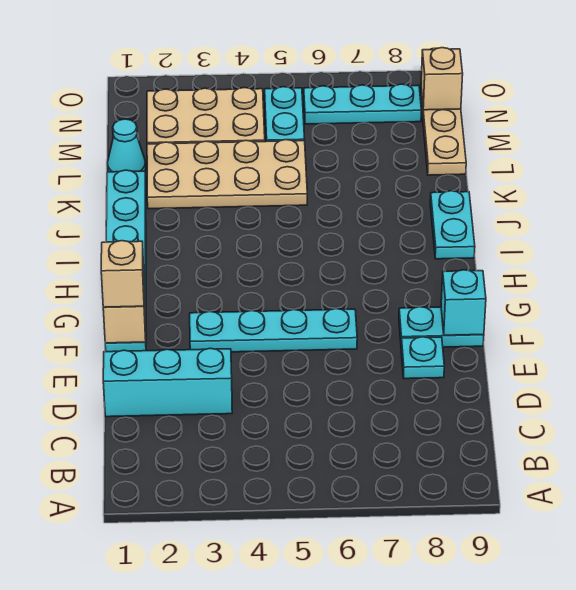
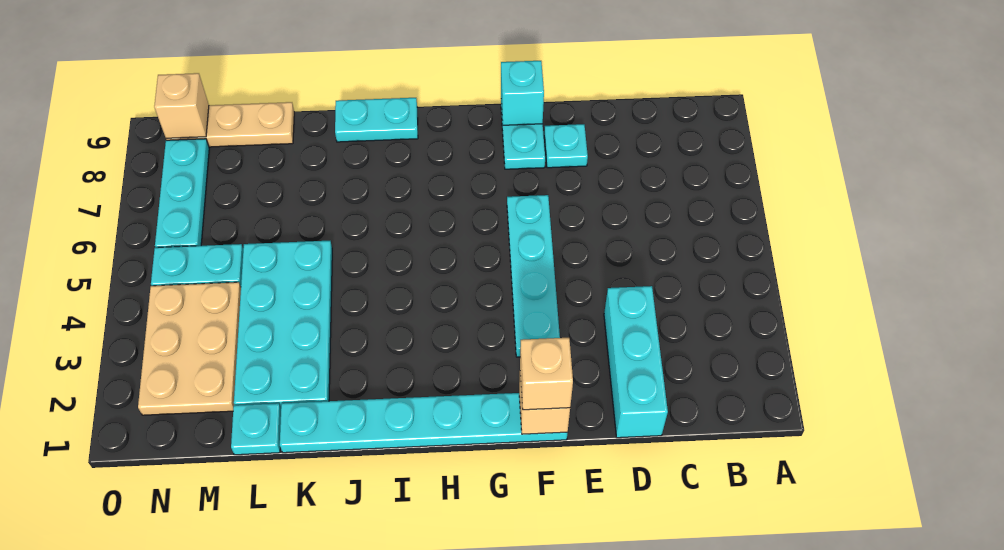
tan plate K2:L5 level 1 -> cyan plate K2:L5 level 1
cyan cone L1 level 1 -> cyan plate L1 level 1

